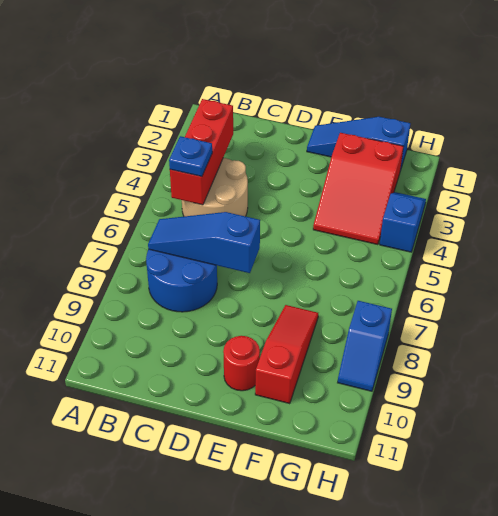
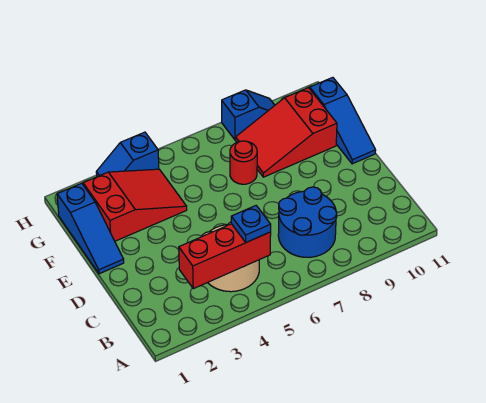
blue slope B7:D7 level 2 top D -> blue slope E11:G11 level 1 top G
red round brick E10 level 1 -> red round brick F7 level 1
red slope F8:F10 level 1 top 10 -> red slope F8:G10 level 1 top 10

